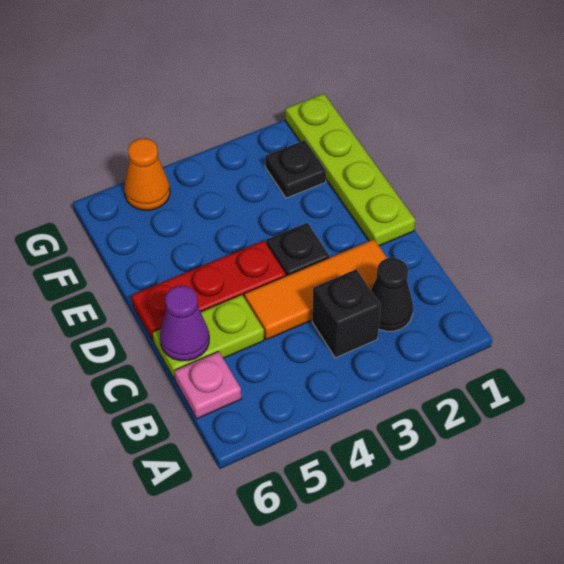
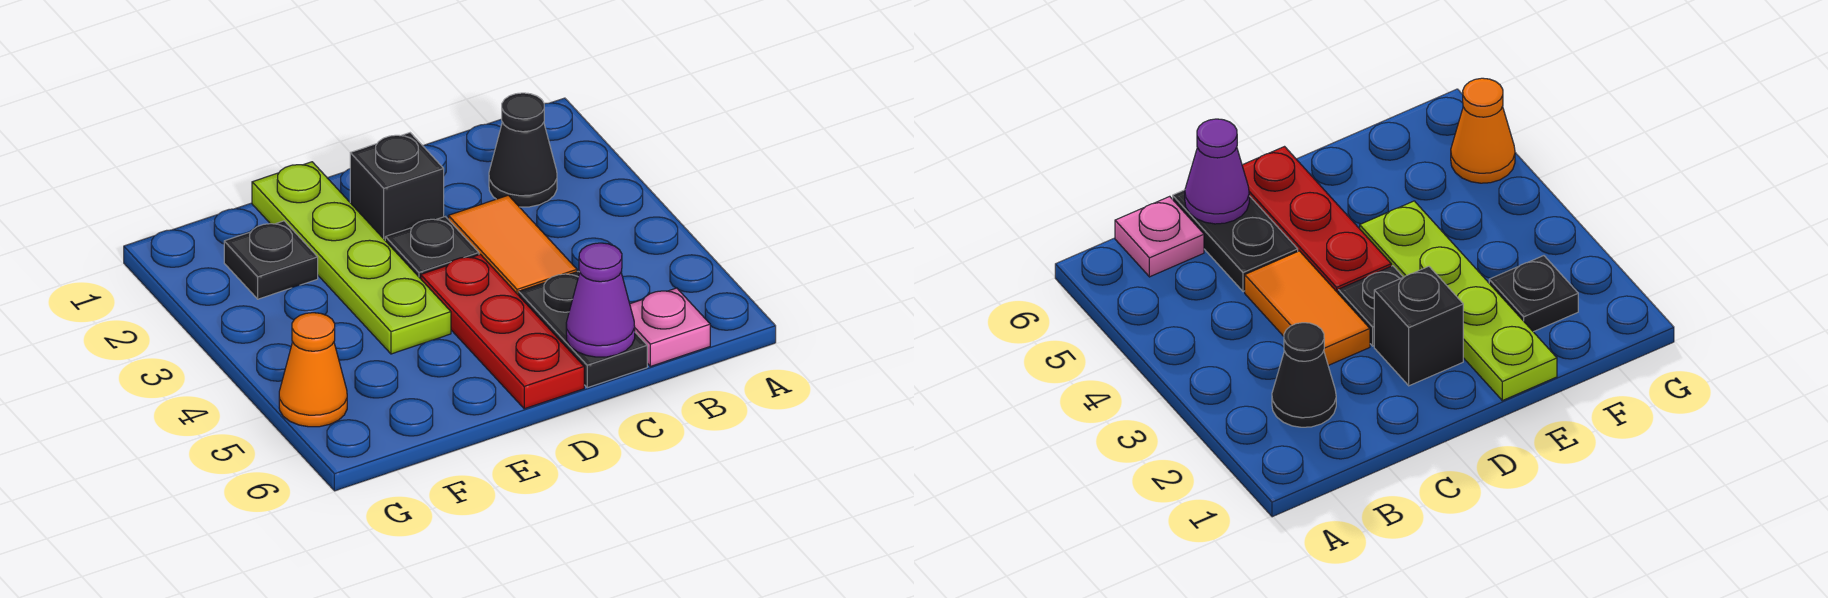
black brick B3 level 1 -> black brick D2 level 1
orange tile C2:C4 level 1 -> orange tile C3:C4 level 1
lime plate C5:C6 level 1 -> black plate C5:C6 level 1
lime plate D1:G1 level 1 -> lime plate E1:E4 level 1

